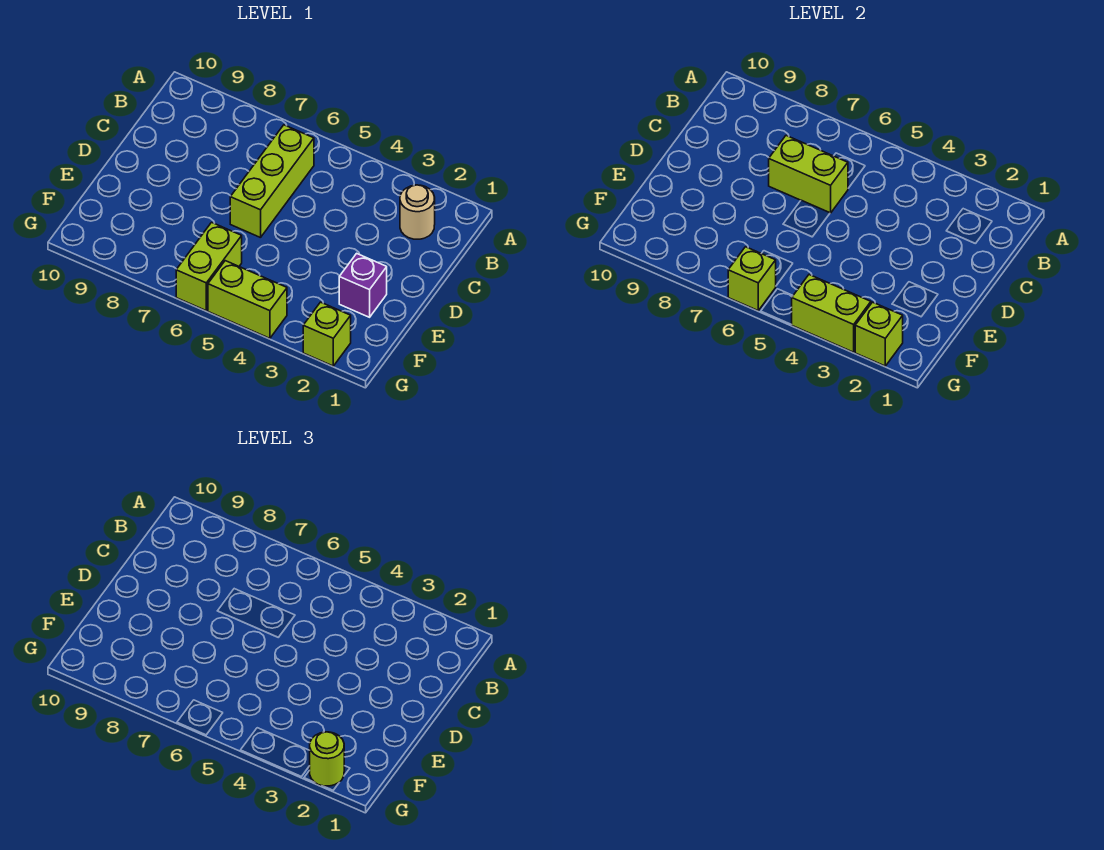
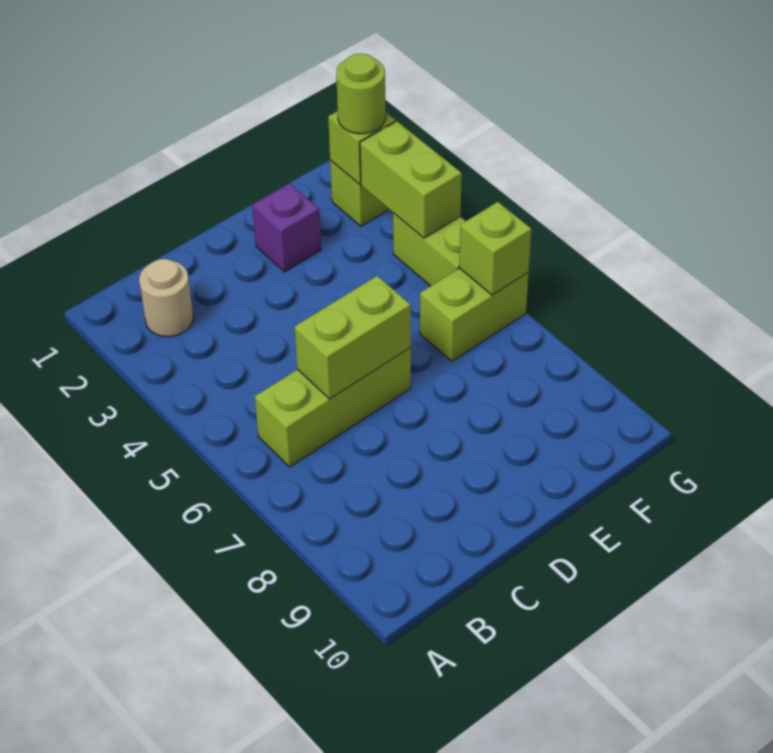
lime brick C6:C7 level 2 -> lime brick C6:D6 level 2

